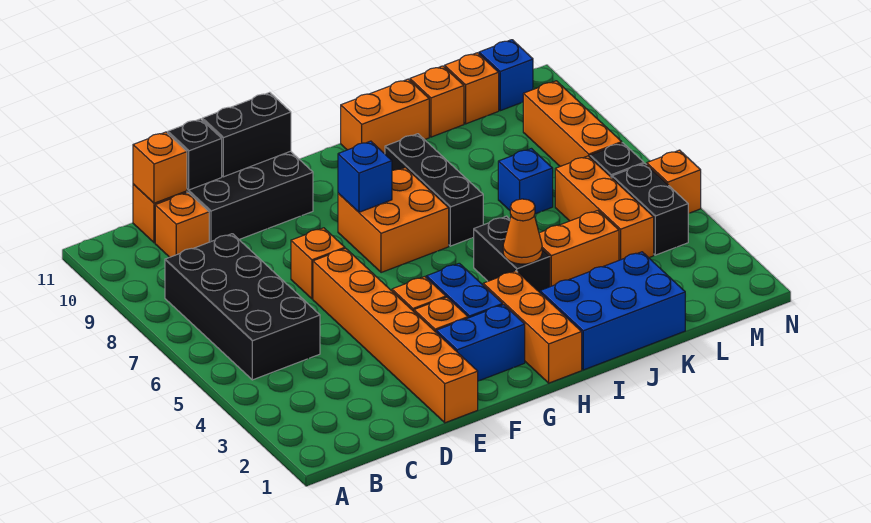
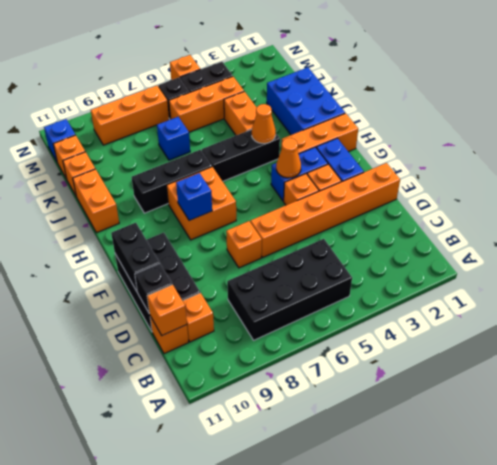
none -> orange cone G4 level 2
black brick I4:I5 level 1 -> black brick I4:I6 level 1

